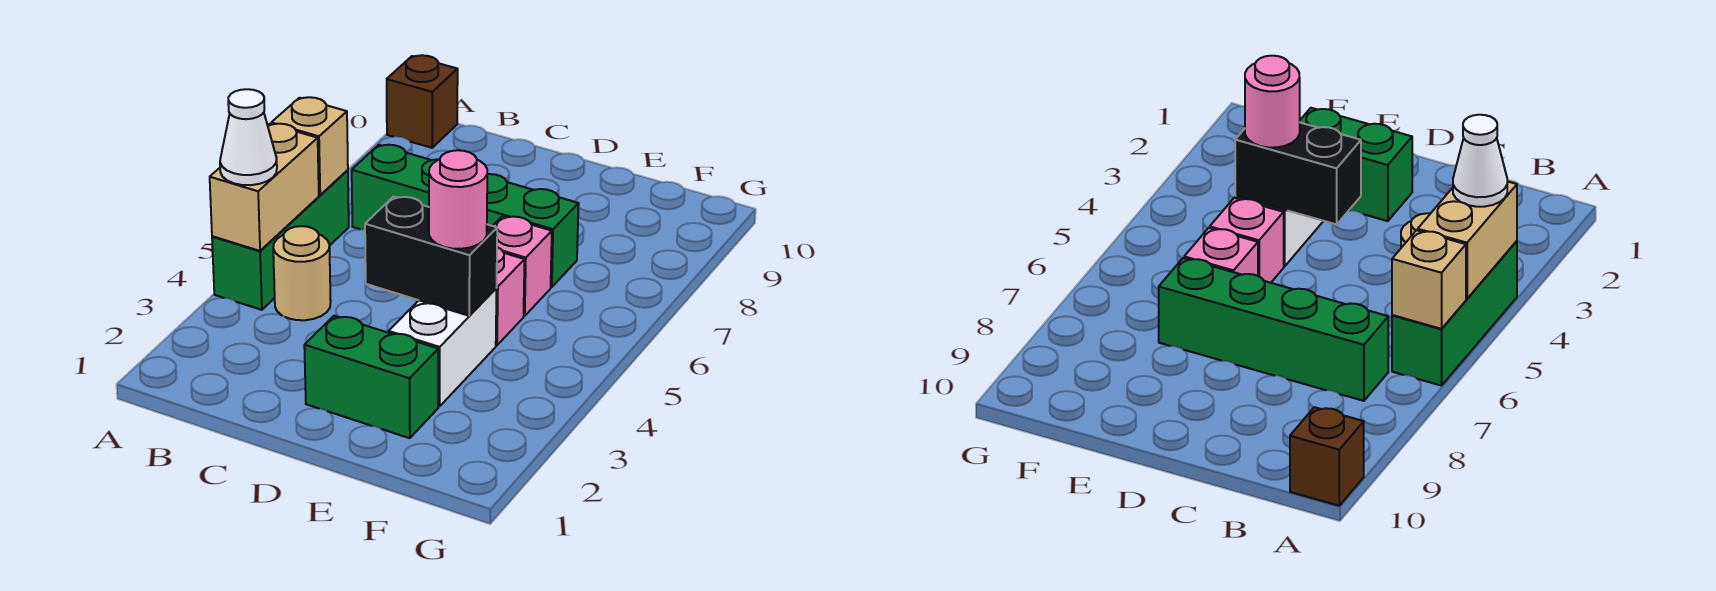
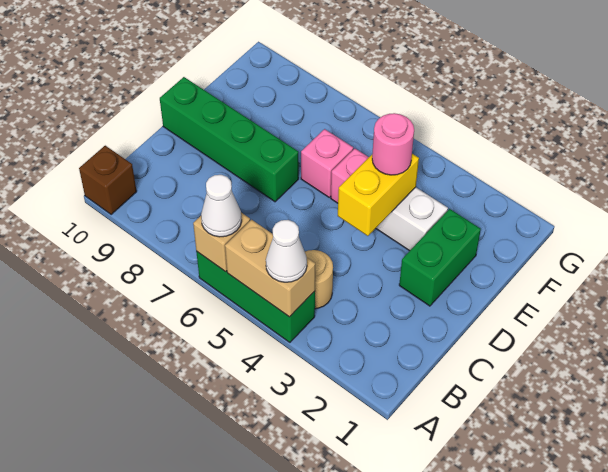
none -> white cone A6 level 3
green brick B7:E7 level 1 -> green brick D7:D10 level 1
black brick D4:E4 level 2 -> yellow brick D4:E4 level 2

